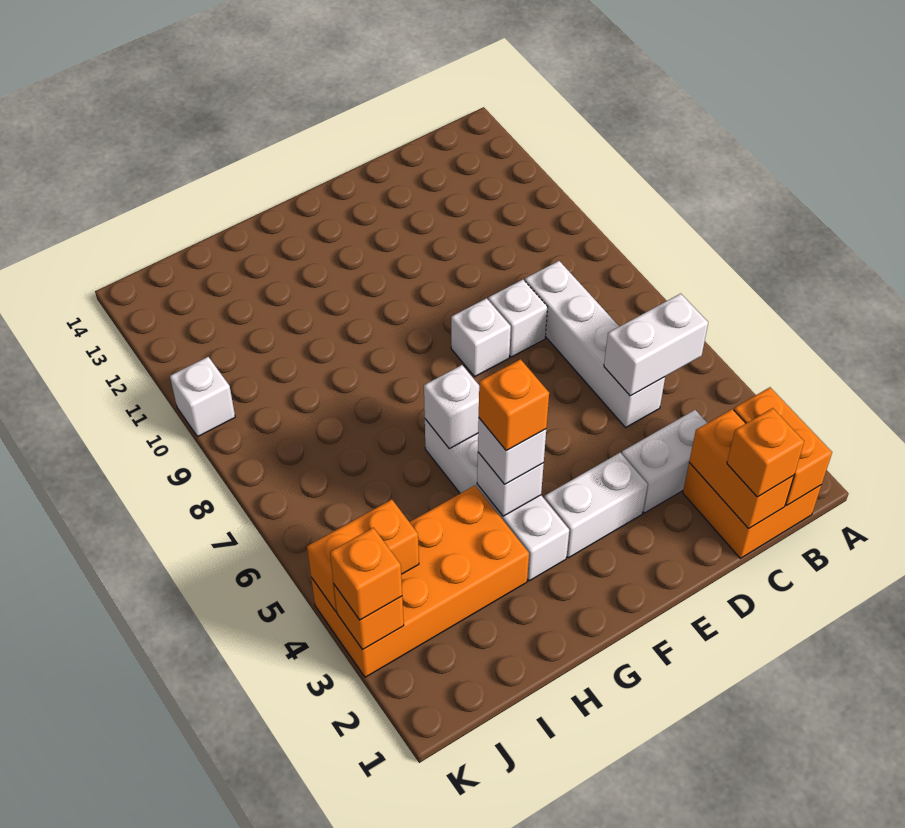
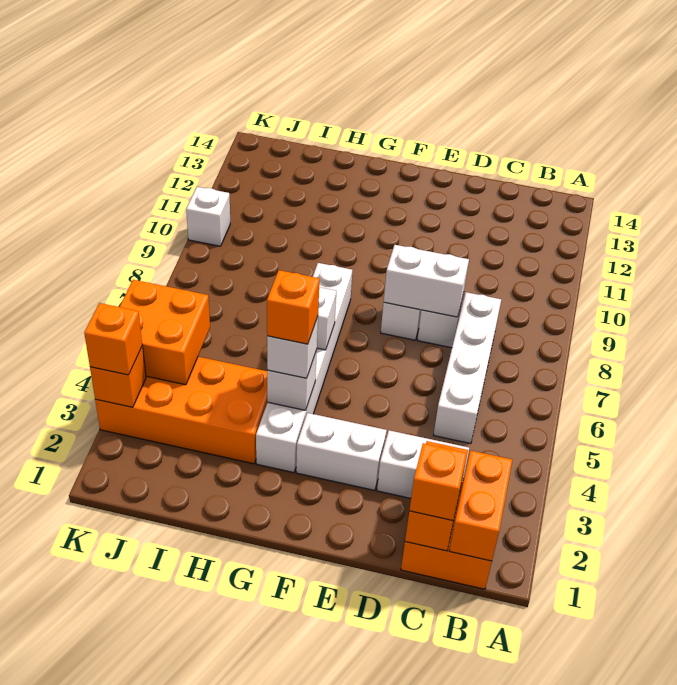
white brick B5:C5 level 2 -> white brick D8:E8 level 2
white brick G3:G6 level 1 -> white brick G3:G8 level 1
orange brick J4:K4 level 2 -> orange brick J4:K5 level 2

